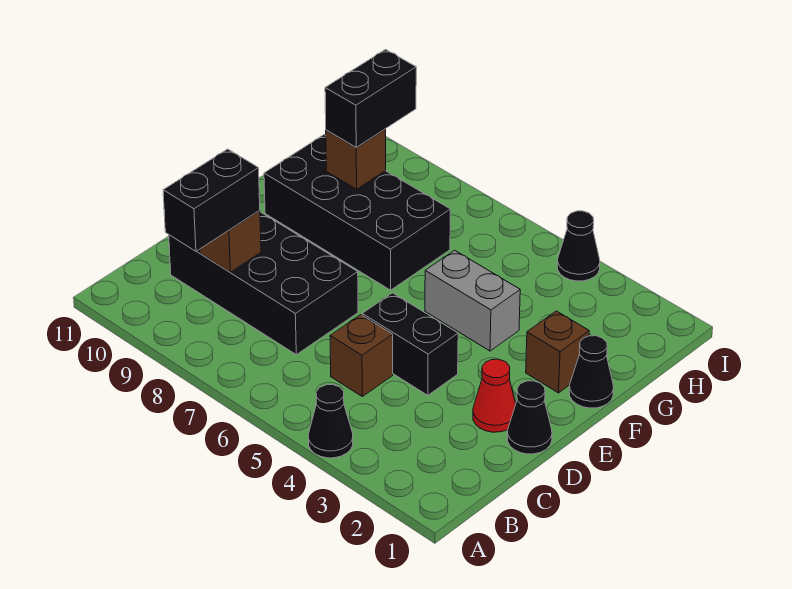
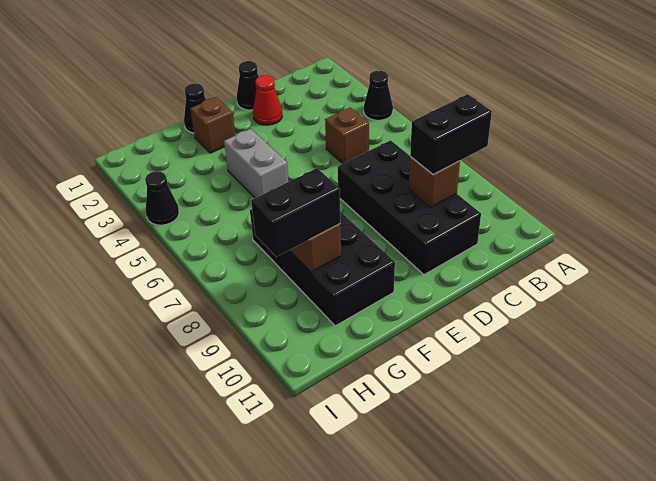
black brick D4:D5 level 1 -> none

